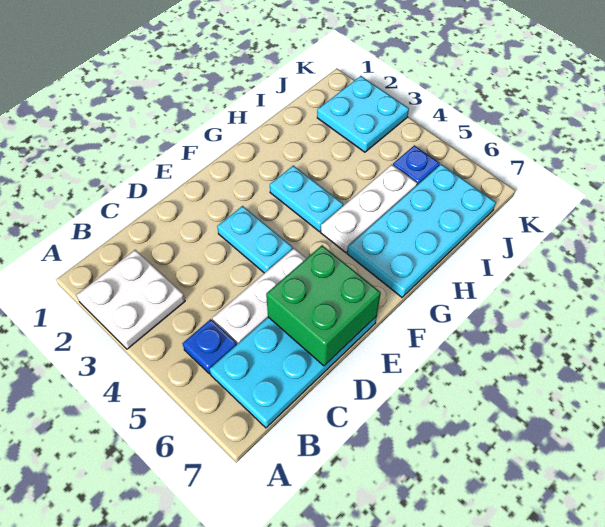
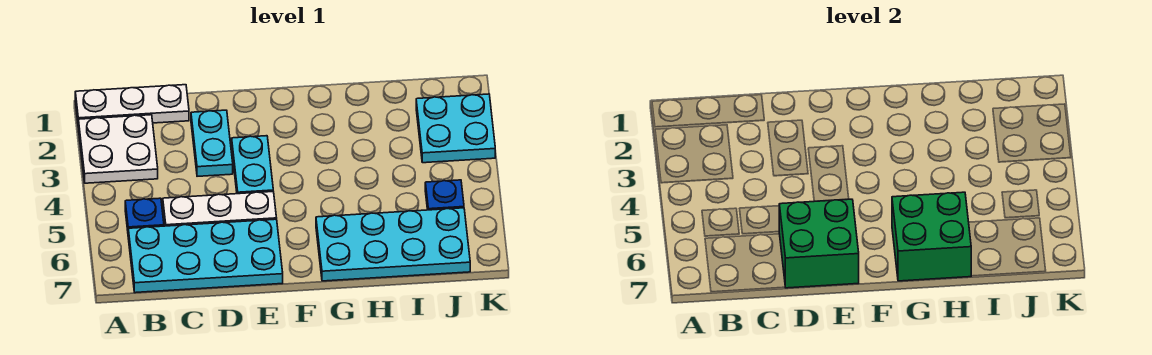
cyan plate G3:G4 level 1 -> cyan plate D2:D3 level 1
white plate G5:I5 level 1 -> white plate A1:C1 level 1
none -> green brick G6:H7 level 2

